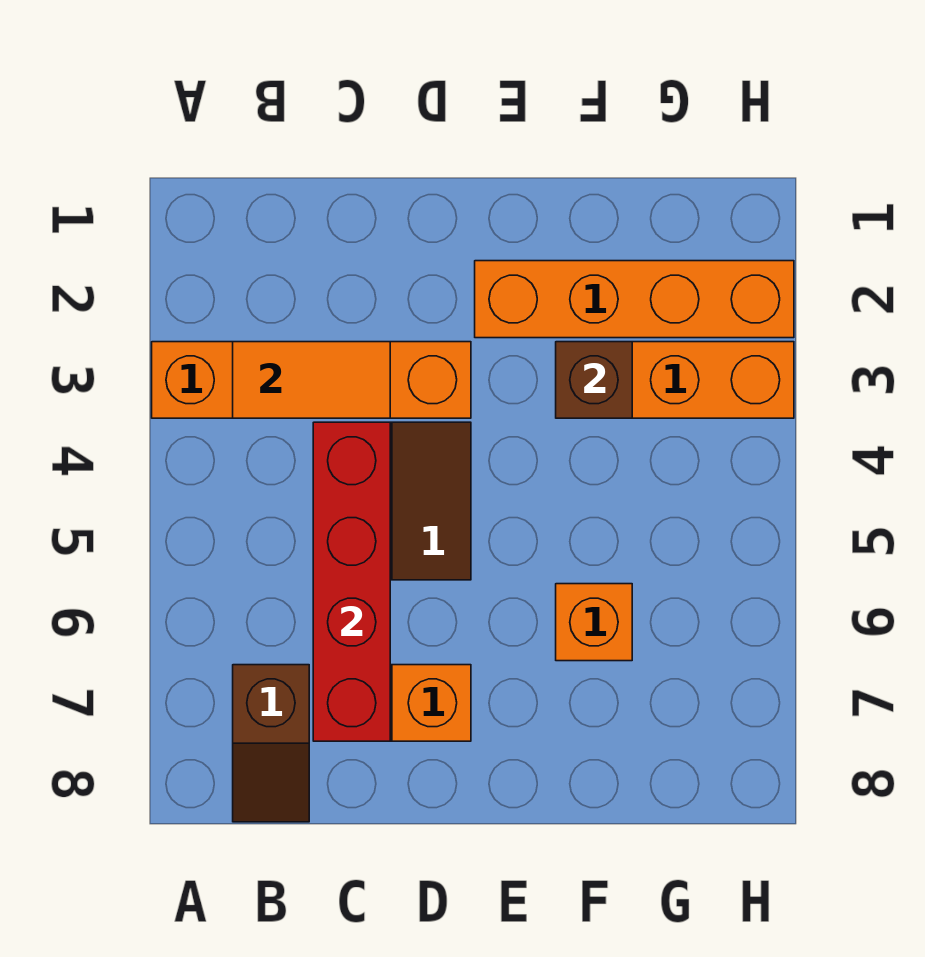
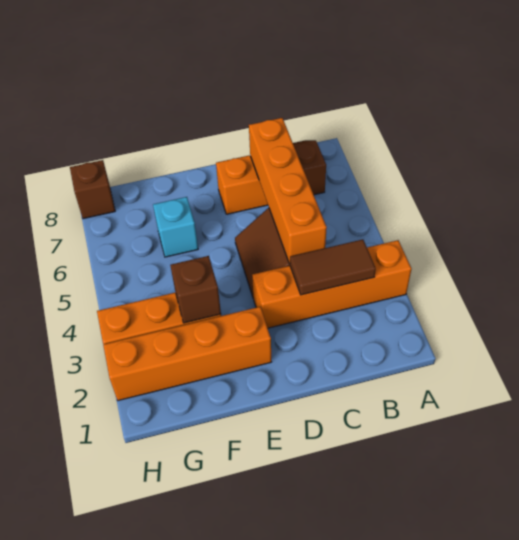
orange tile B3:C3 level 2 -> brown tile B3:C3 level 2
red brick C4:C7 level 2 -> orange brick C4:C7 level 2
orange brick F6 level 1 -> cyan brick F6 level 1
none -> brown brick H8 level 1

